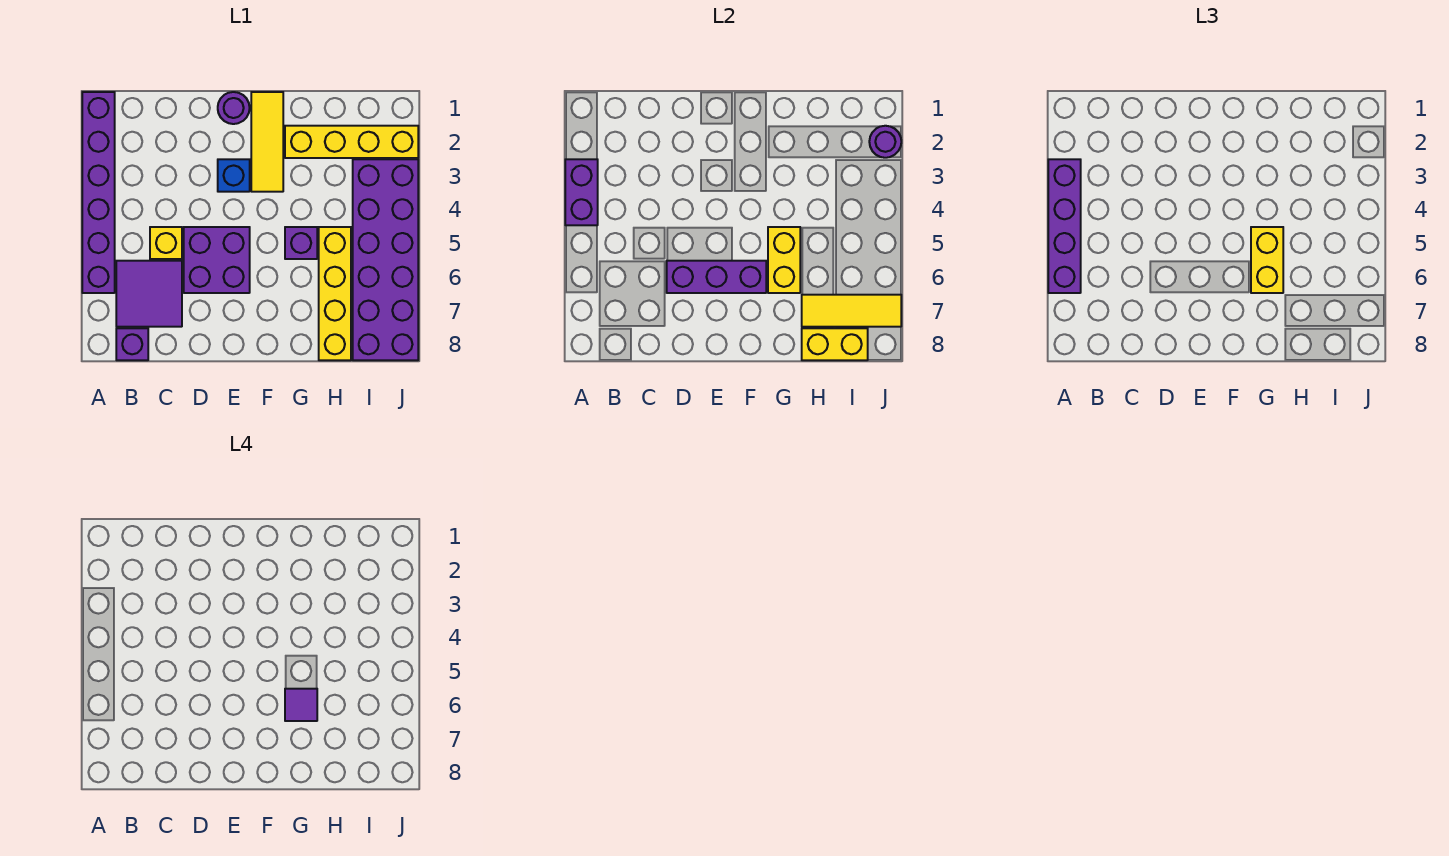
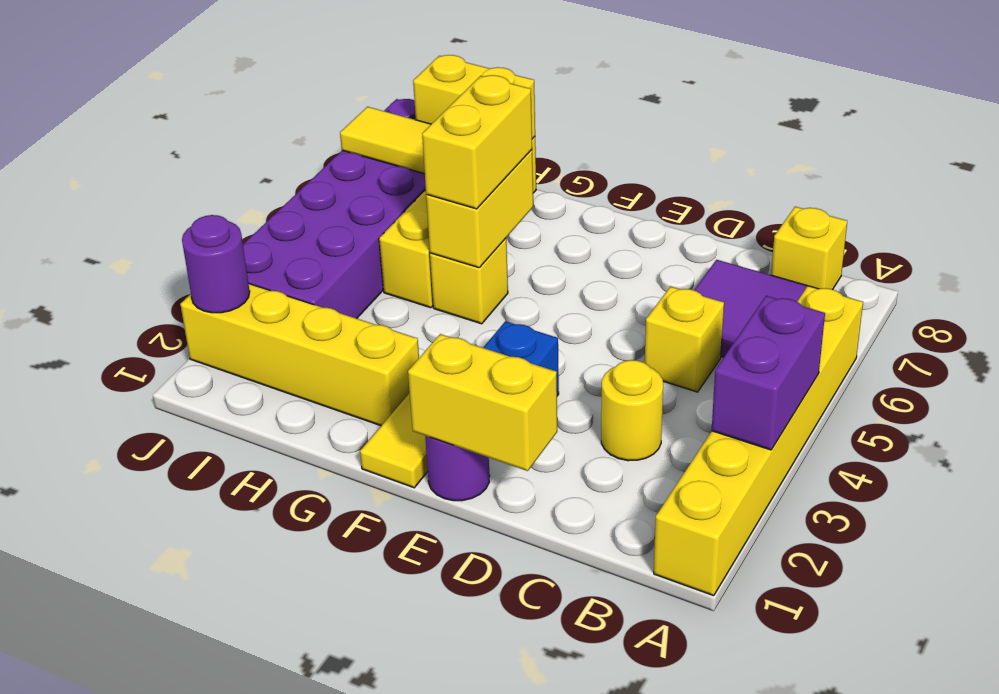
purple brick A1:A6 level 1 -> yellow brick A1:A6 level 1
purple brick A3:A6 level 3 -> none
purple brick B8 level 1 -> yellow brick B8 level 1
none -> yellow round brick C3 level 1
none -> yellow brick D1:E1 level 2
purple brick D5:E6 level 1 -> none
purple brick D6:F6 level 2 -> none
purple brick G5 level 1 -> yellow brick G5 level 1
purple tile G6 level 4 -> none

